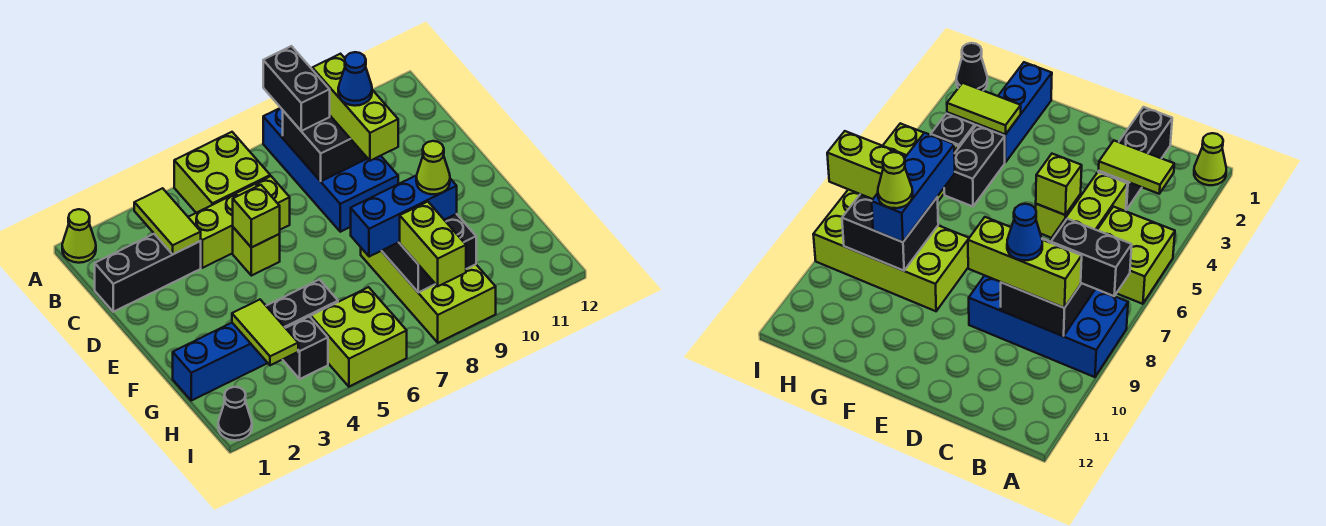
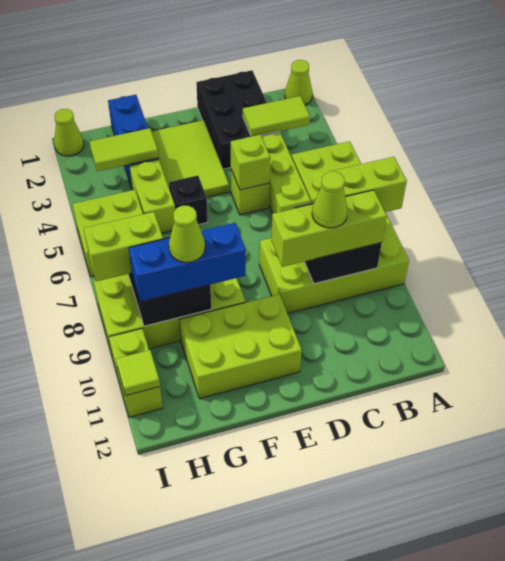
blue brick A8:D9 level 1 -> lime brick A8:D9 level 1
black brick A8:B8 level 3 -> lime brick A8:B8 level 3
black brick C1:C3 level 1 -> black brick C1:D3 level 1
blue cone C9 level 4 -> lime cone C9 level 4
none -> lime tile E2:F4 level 1
none -> lime brick E10:G11 level 1
black brick G4:G5 level 1 -> lime brick G4:G5 level 1
blue brick G7:G9 level 3 -> blue brick F9:H9 level 3
black brick H4 level 1 -> black brick F5 level 1
black cone I1 level 1 -> lime cone I1 level 1
none -> lime brick I10:I11 level 1
none -> lime tile I11 level 2

